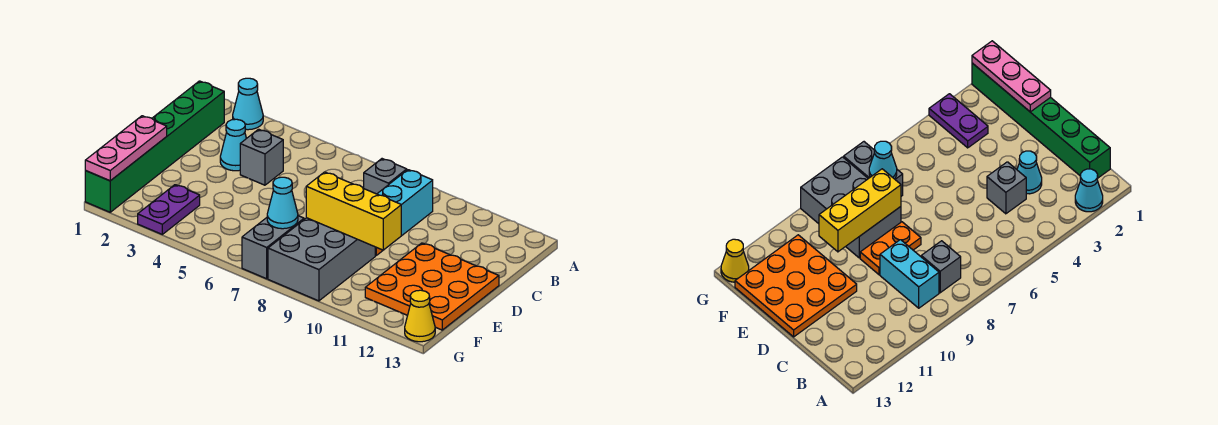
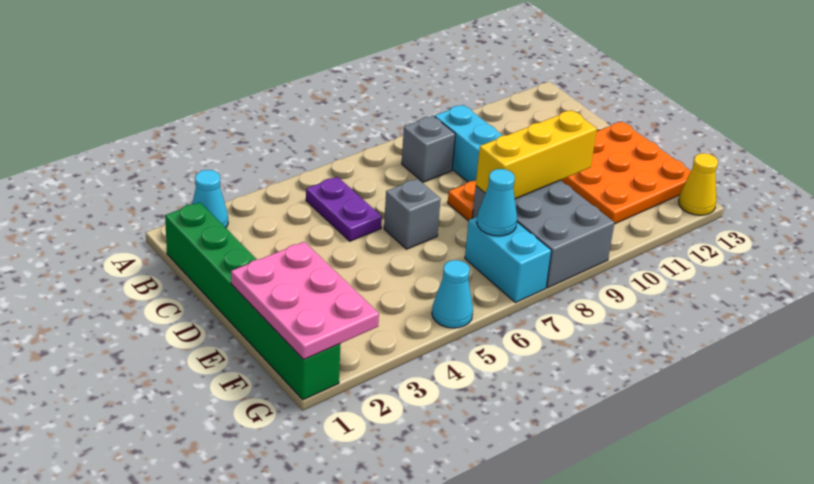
cyan cone C3 level 1 -> cyan cone G5 level 1
grey brick C4 level 1 -> grey brick D6 level 1
pink plate E1:G1 level 2 -> pink plate E1:G2 level 2
purple plate F3:G3 level 1 -> purple plate B5:C5 level 1
grey brick F7:G7 level 1 -> cyan brick F7:G7 level 1

